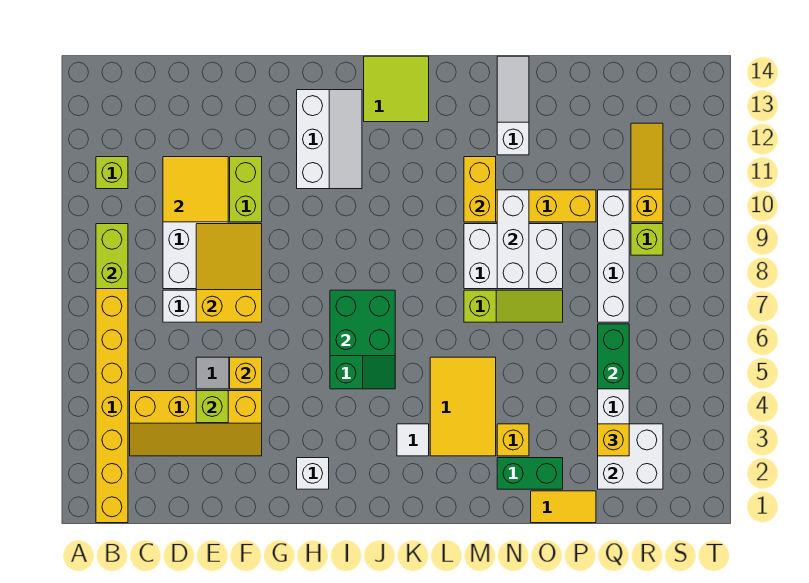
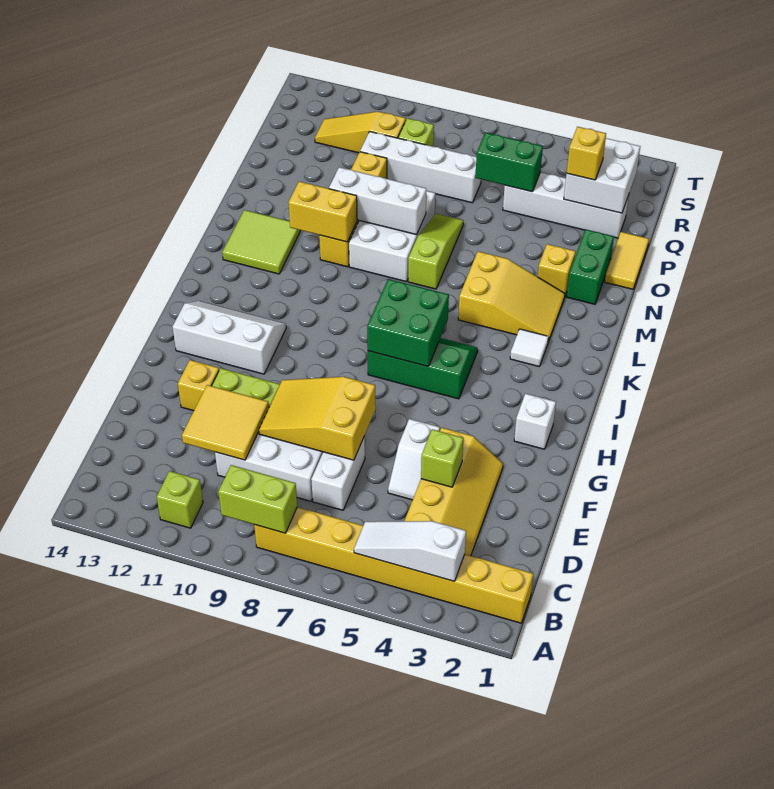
yellow brick F5 level 2 -> yellow brick F12 level 1
lime tile J13:K14 level 1 -> lime tile L12:M13 level 1
yellow tile L3:M5 level 1 -> yellow slope L3:M5 level 1 top 5
white slope N12:N14 level 1 top 12 -> white slope B3:B5 level 2 top 3

